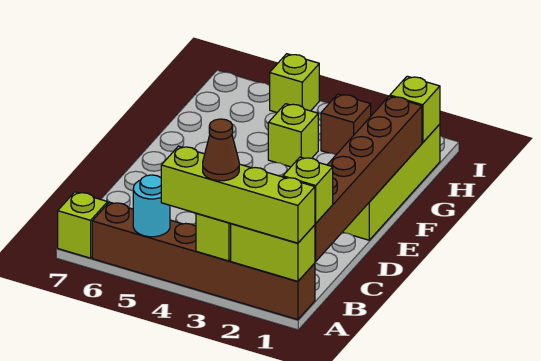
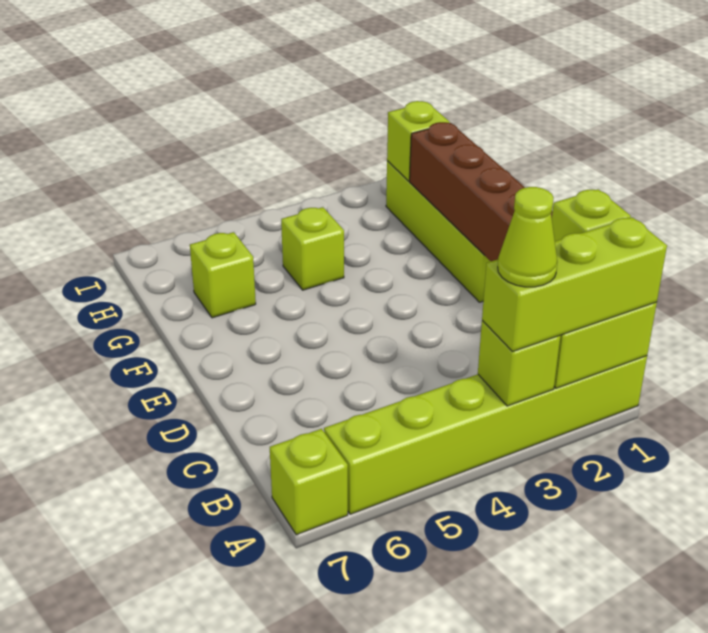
brown brick A1:A6 level 1 -> lime brick A1:A6 level 1
lime brick A1:A4 level 3 -> lime brick A1:A3 level 3
brown cone A3 level 4 -> lime cone A3 level 4
cyan round brick A5 level 2 -> none
brown brick H3 level 1 -> none
lime brick I5 level 1 -> lime brick G6 level 1

